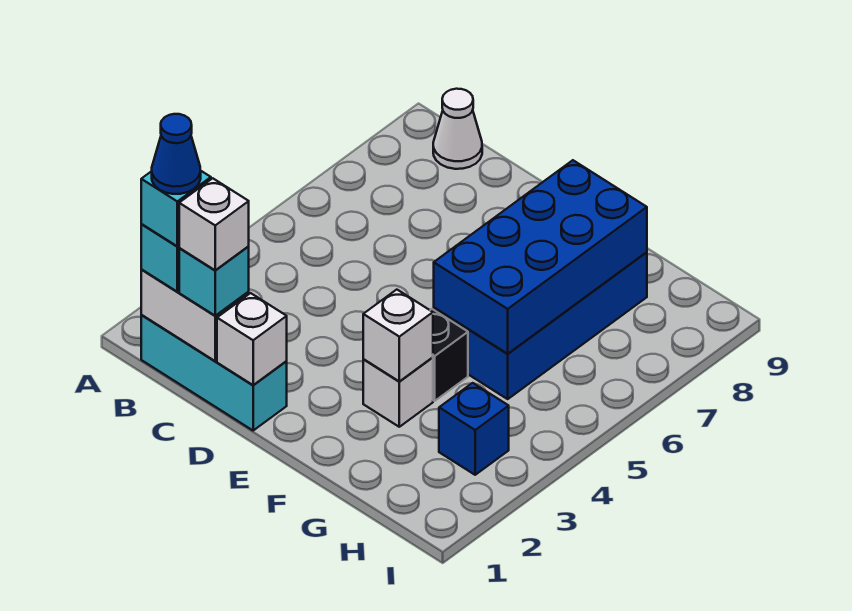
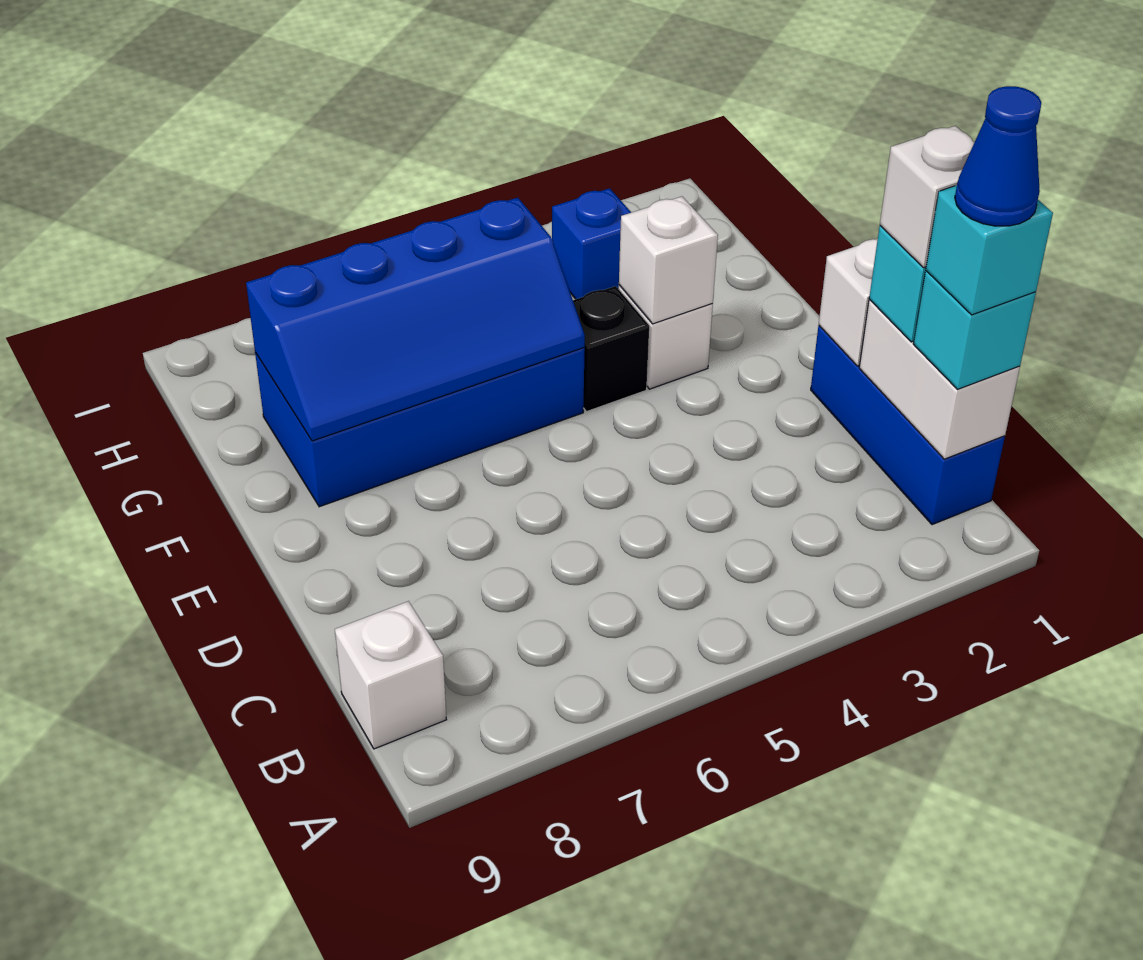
cyan brick B1:D1 level 1 -> blue brick B1:D1 level 1
white cone B9 level 1 -> white brick B9 level 1
blue brick F5:G8 level 2 -> blue slope F5:G8 level 2 top G

